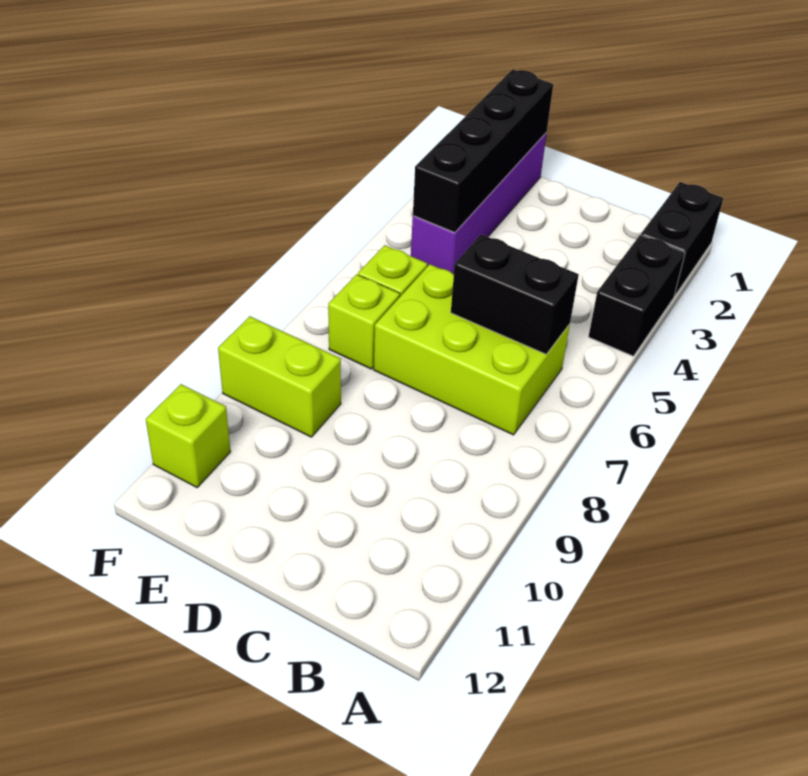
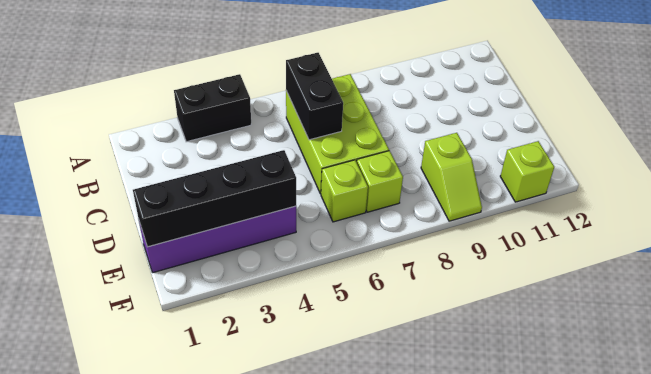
black brick A1:A2 level 1 -> none
lime brick E9:F9 level 1 -> lime slope E9:F9 level 1 top E

